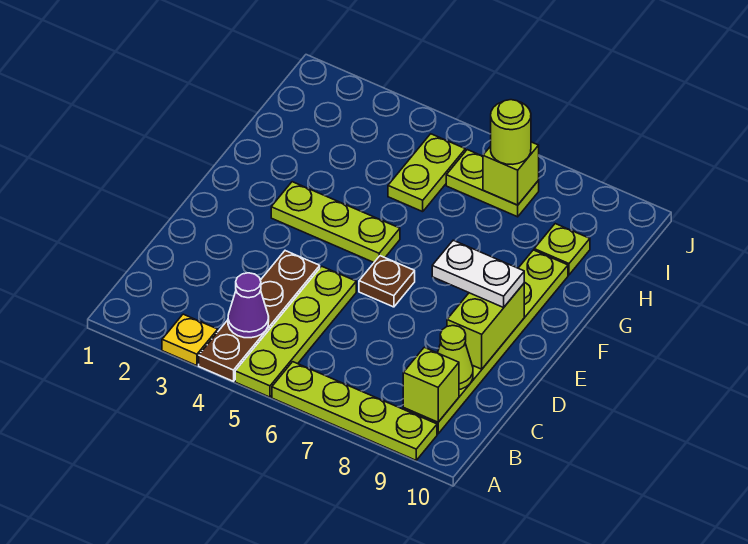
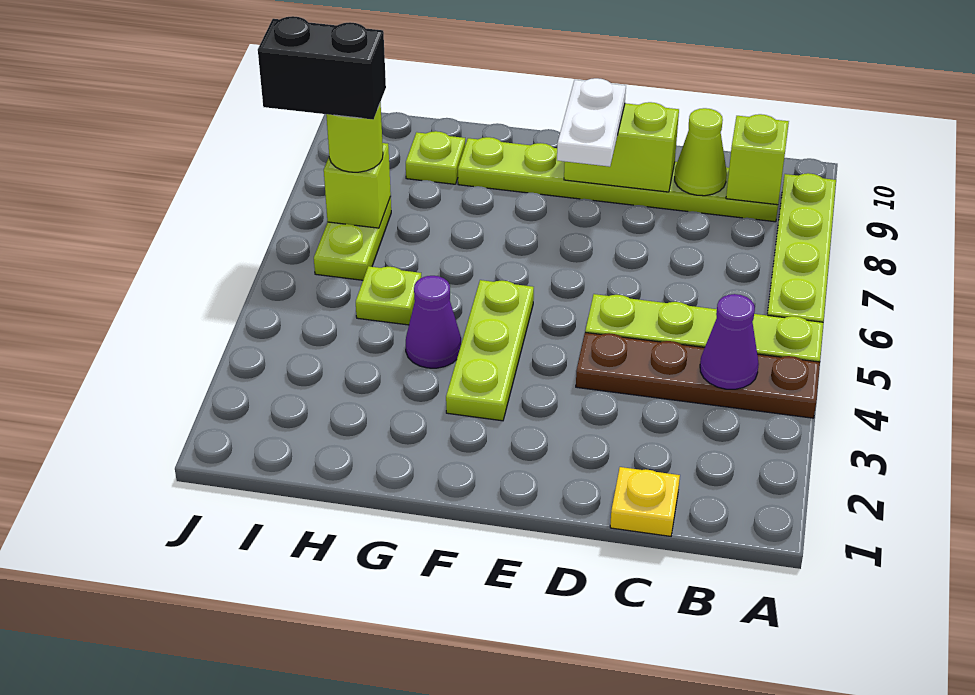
yellow plate A3 level 1 -> yellow plate C1 level 1
brown plate E6 level 1 -> none
none -> purple cone G4 level 1
lime plate H5:I5 level 1 -> lime plate H5 level 1
none -> black brick I7:J7 level 4

